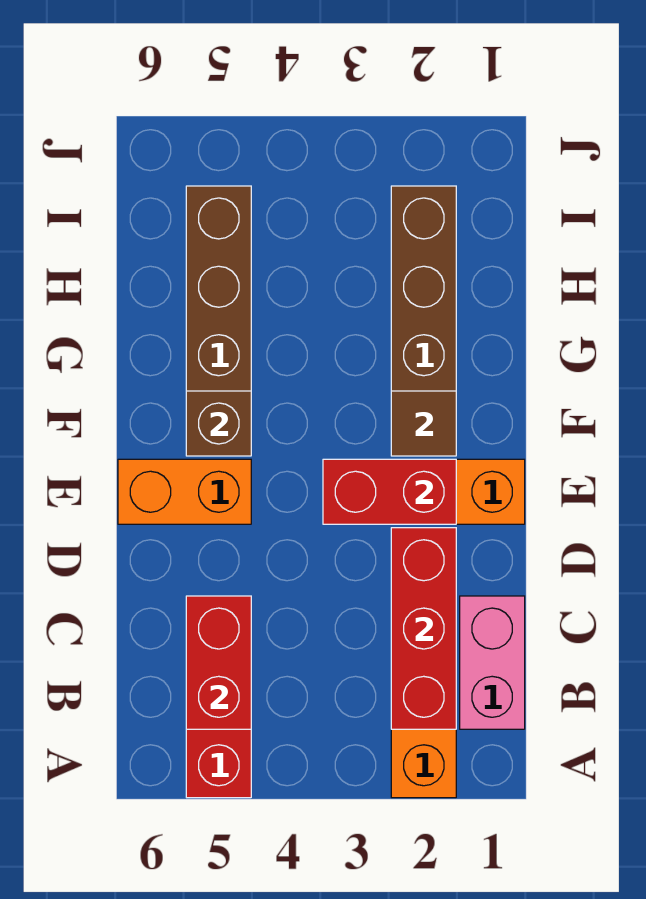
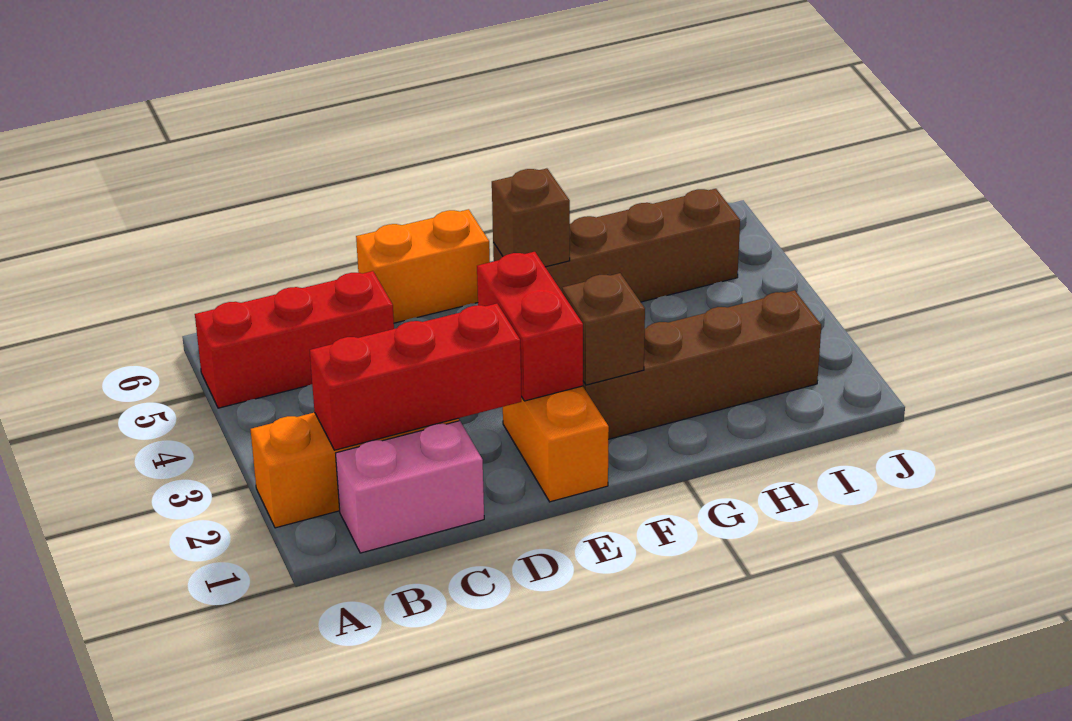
red brick B5:C5 level 2 -> none
orange brick E5:E6 level 1 -> orange brick D6:E6 level 1
brown tile F2 level 2 -> brown brick F2 level 2

